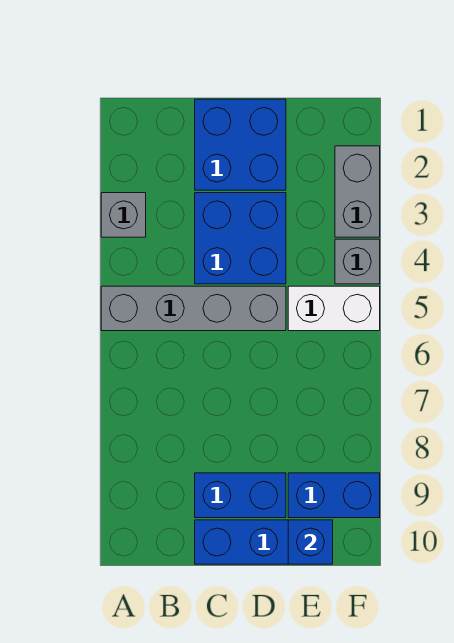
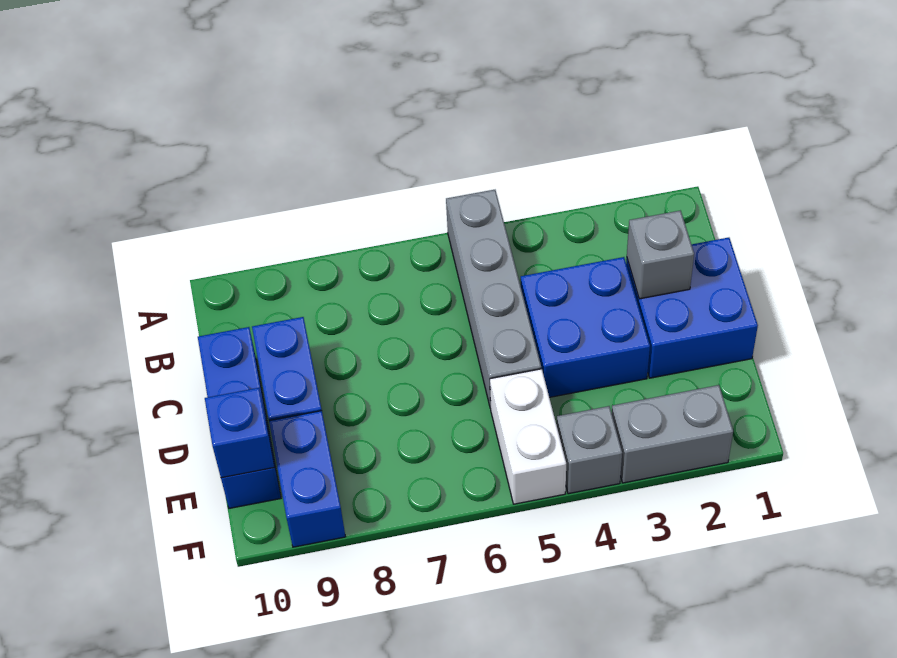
grey brick A3 level 1 -> grey brick C2 level 2

